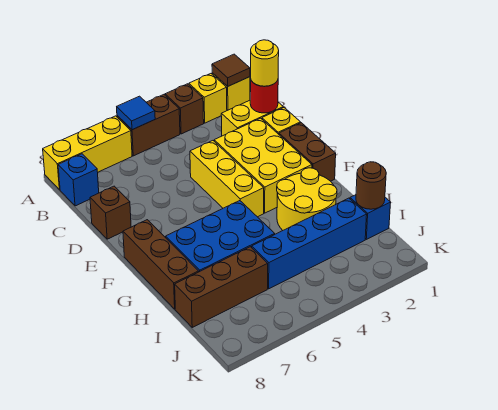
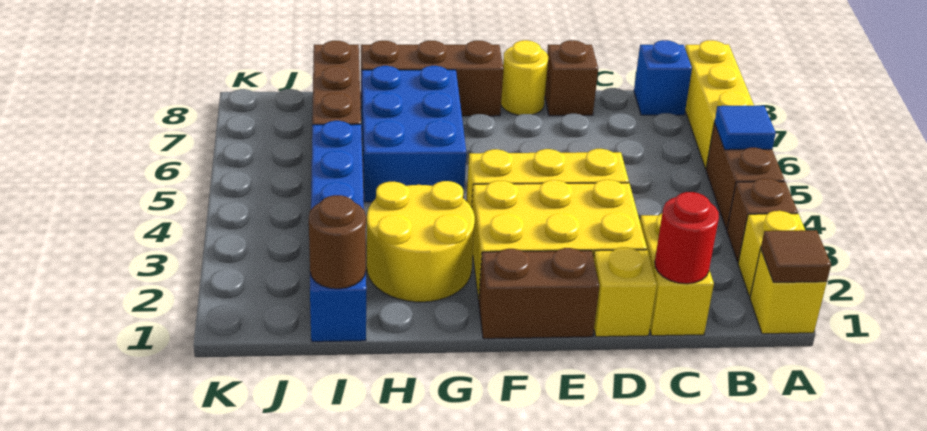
yellow round brick C1 level 3 -> yellow round brick E8 level 1

